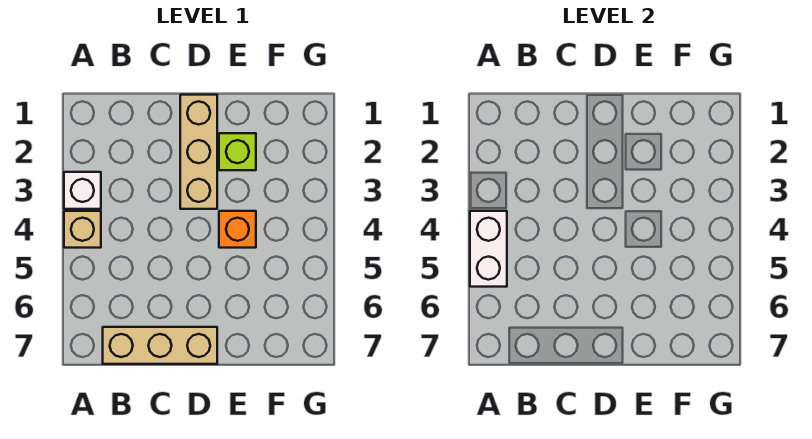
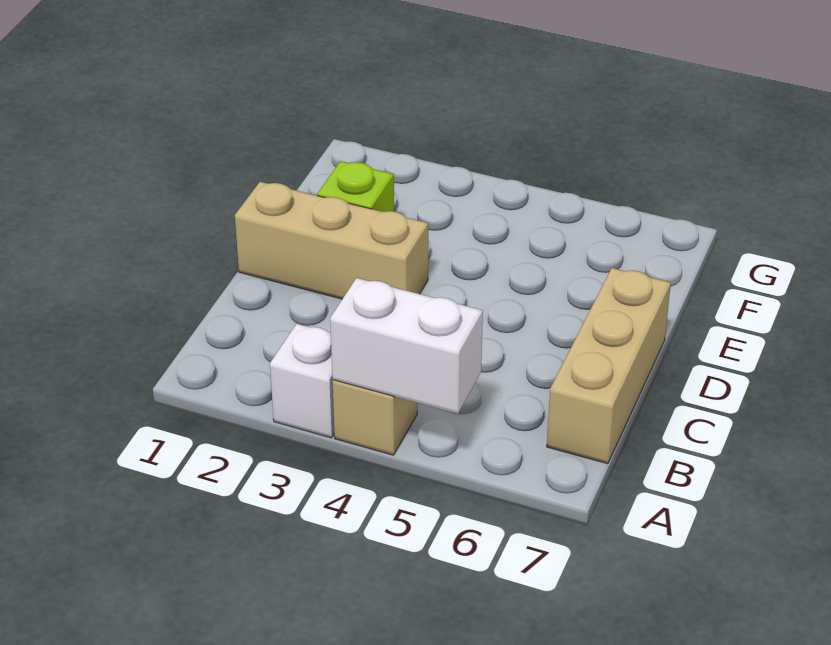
orange brick E4 level 1 -> none

